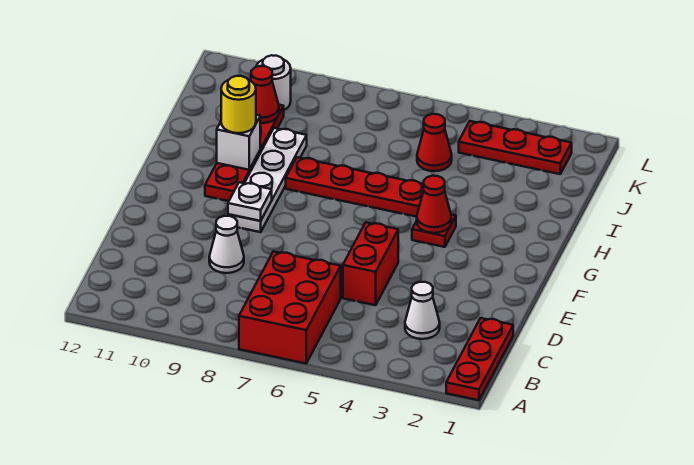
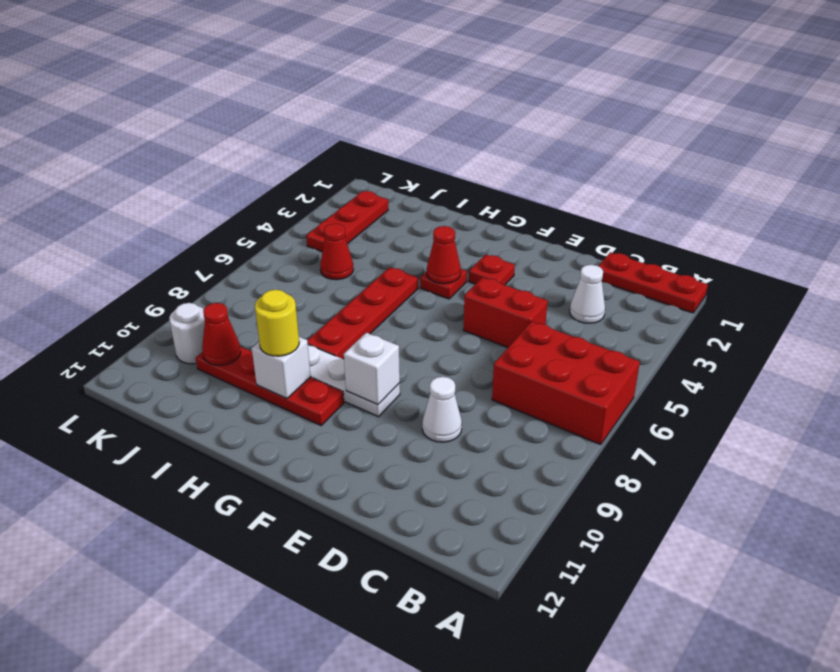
none -> red plate F3 level 1
white plate F9 level 2 -> white brick F9 level 2

